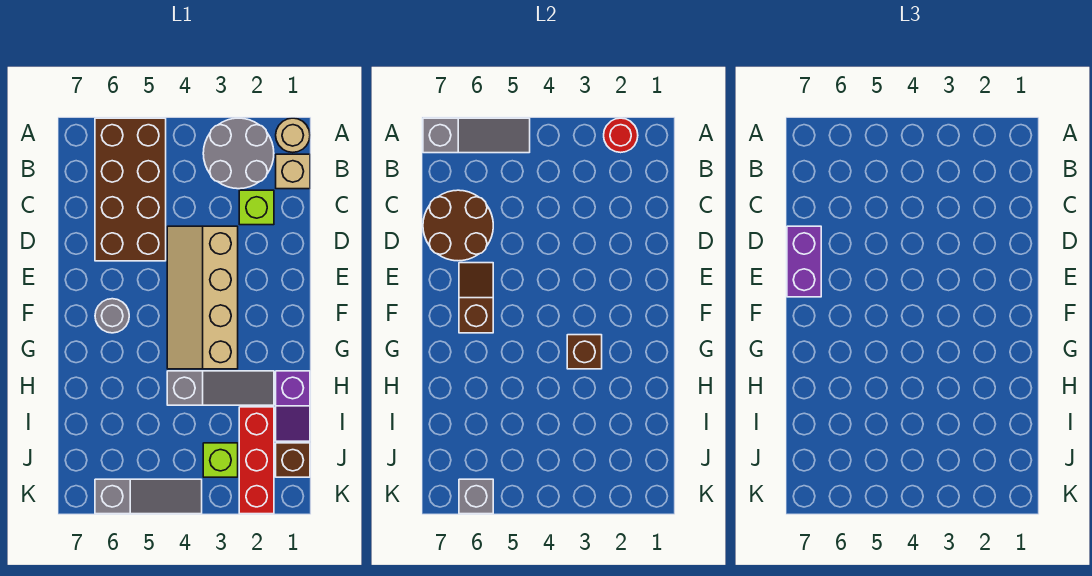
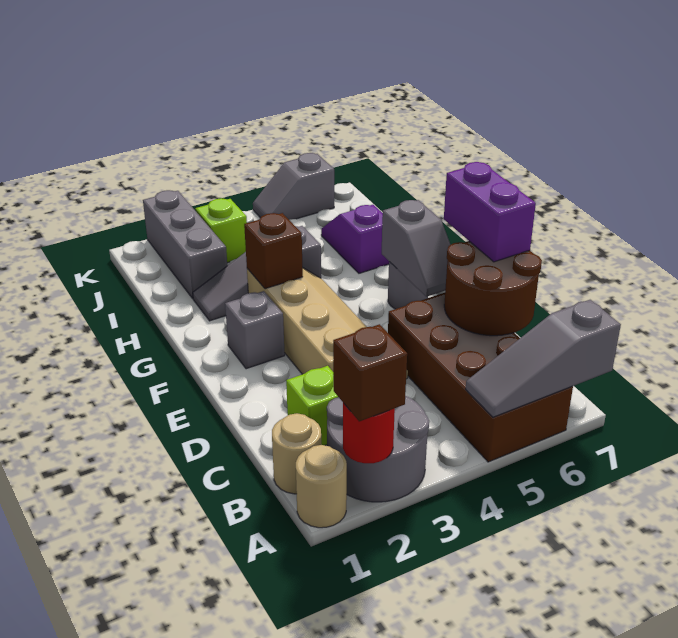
tan brick B1 level 1 -> tan round brick B1 level 1
brown slope E6:F6 level 2 top F -> grey slope E6:F6 level 2 top F
purple slope H1:I1 level 1 top H -> purple slope H6:I6 level 1 top H
red brick I2:K2 level 1 -> grey brick I2:K2 level 1
brown brick J1 level 1 -> brown brick A2 level 3
grey slope K4:K6 level 1 top 6 -> grey slope K5:K6 level 1 top 6
grey brick K6 level 2 -> grey brick F2 level 1

